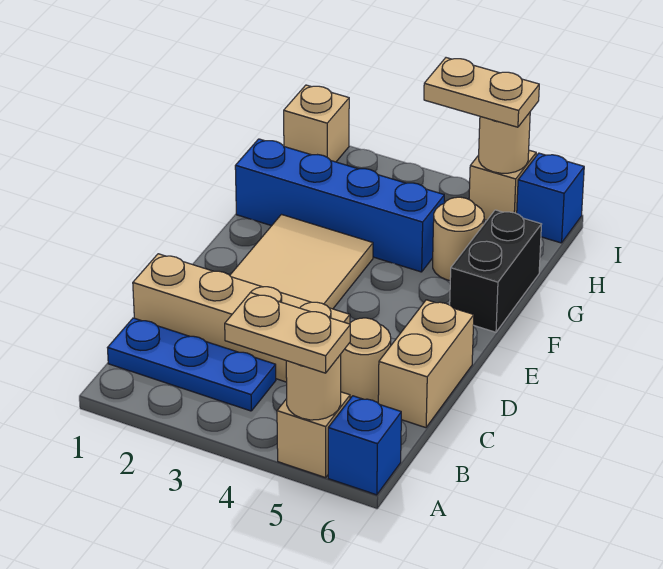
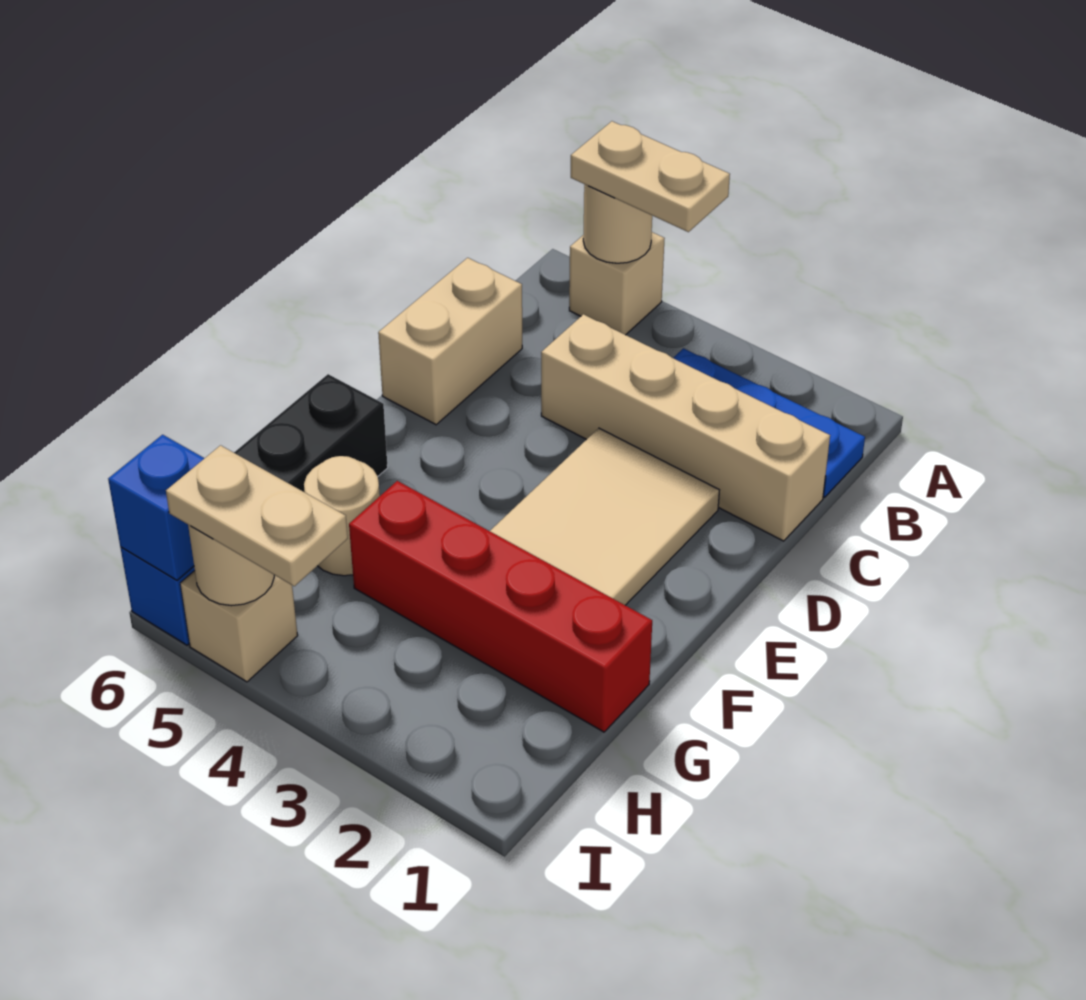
blue brick A6 level 1 -> blue brick I6 level 2
tan round brick C5 level 1 -> none
blue brick G1:G4 level 1 -> red brick G1:G4 level 1
tan brick I1 level 1 -> none

